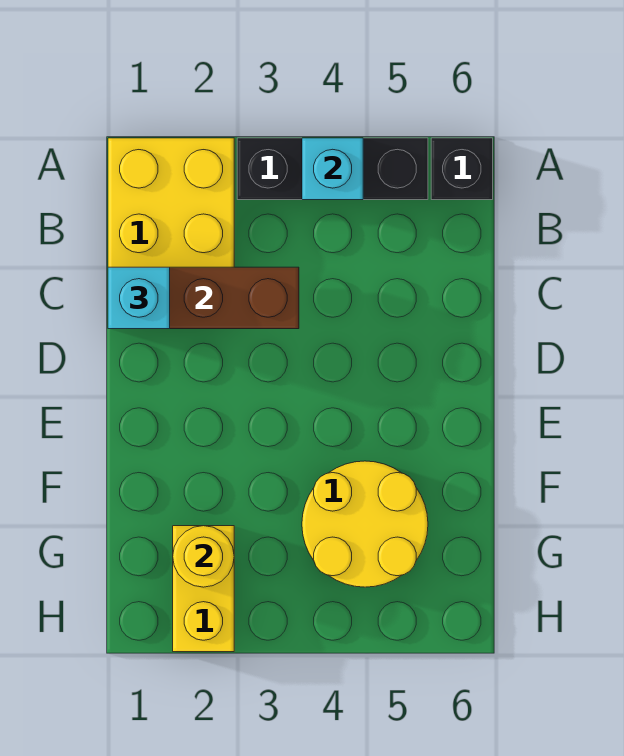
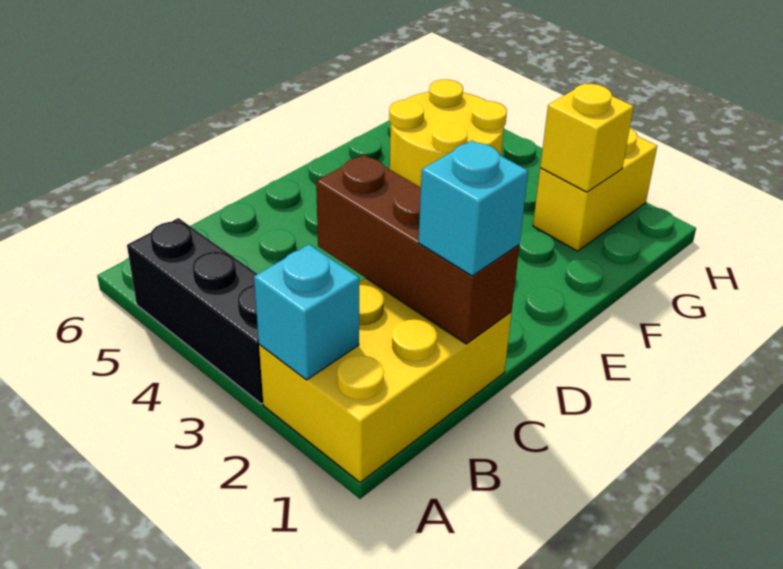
cyan brick A4 level 2 -> cyan brick A2 level 2
black brick A6 level 1 -> none
yellow round brick G2 level 2 -> yellow brick G2 level 2

